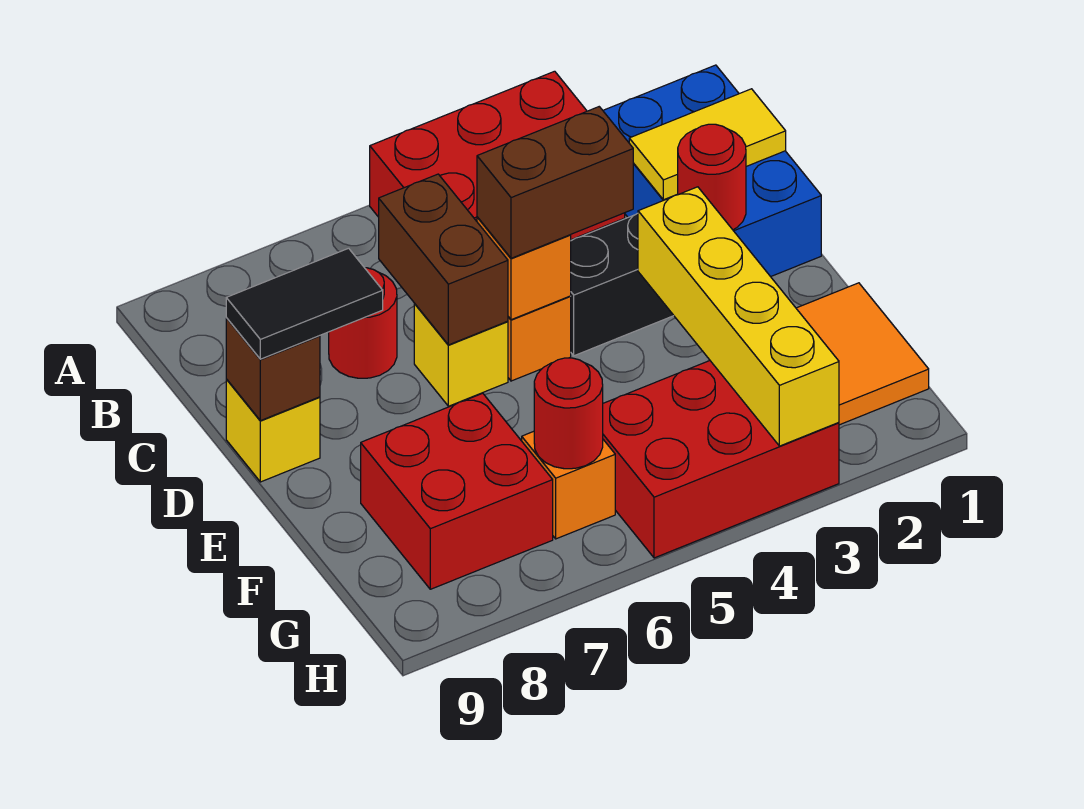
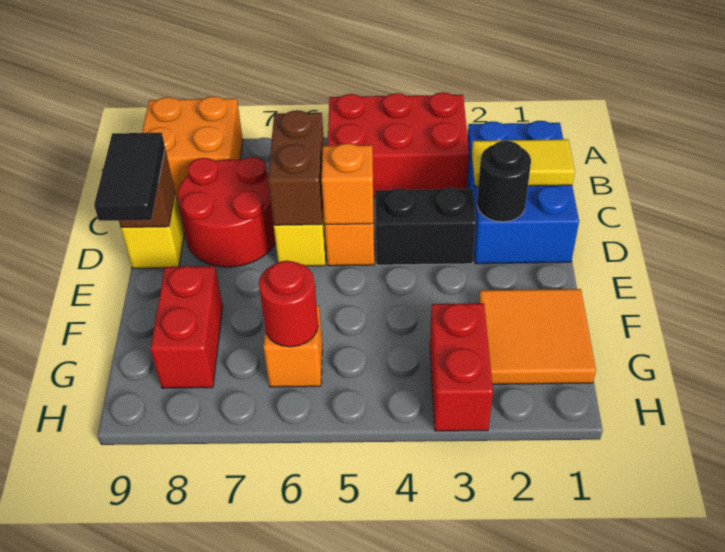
none -> orange brick A8:B9 level 1
red round brick C7 level 1 -> red round brick C7:D8 level 1
red round brick D2 level 2 -> black round brick D2 level 2
brown brick D4:D5 level 3 -> none
black tile D8:D9 level 3 -> black tile D9:E9 level 3
yellow brick E3:H3 level 2 -> none
red brick F7:G8 level 1 -> red brick F8:G8 level 1
red brick G3:H5 level 1 -> red brick G3:H3 level 1

